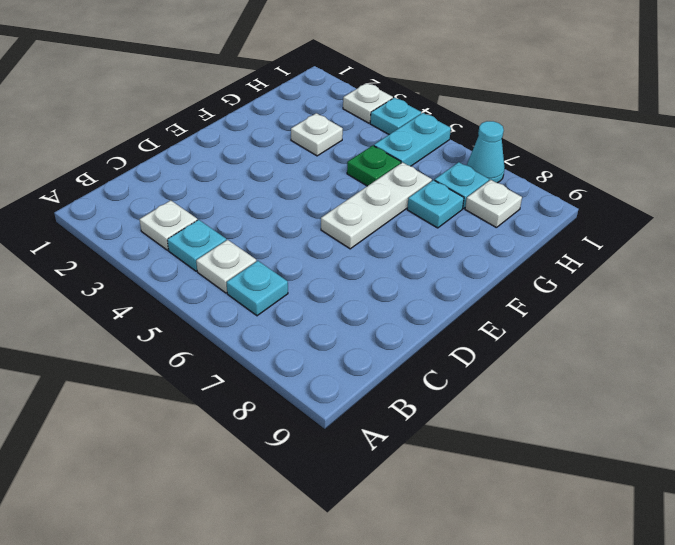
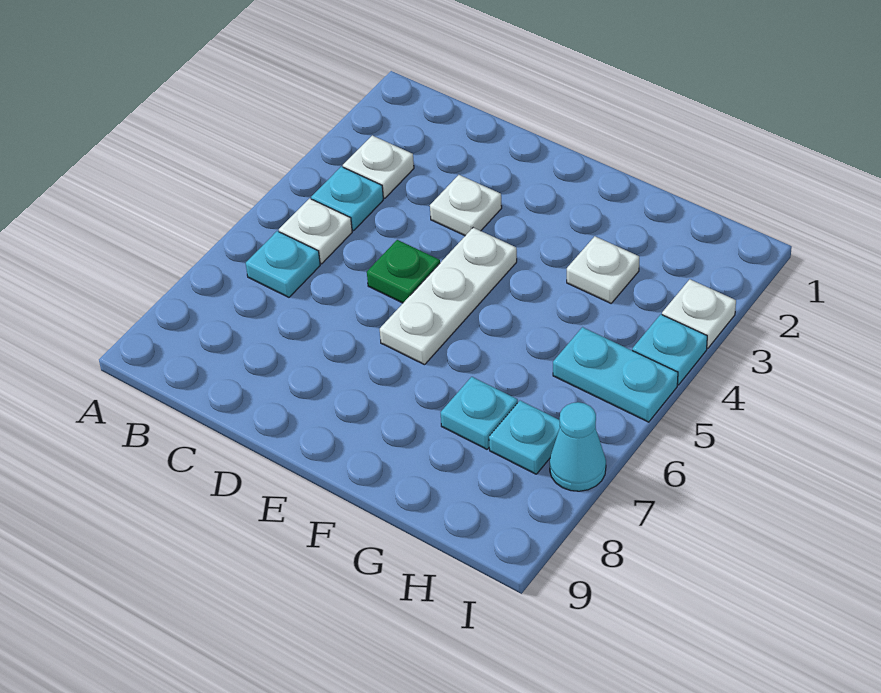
white plate E6:G6 level 1 -> white plate E4:E6 level 1
green plate G5 level 1 -> green plate D5 level 1
white plate H8 level 1 -> white plate D3 level 1

